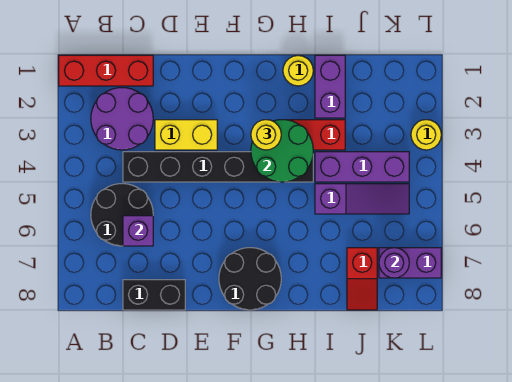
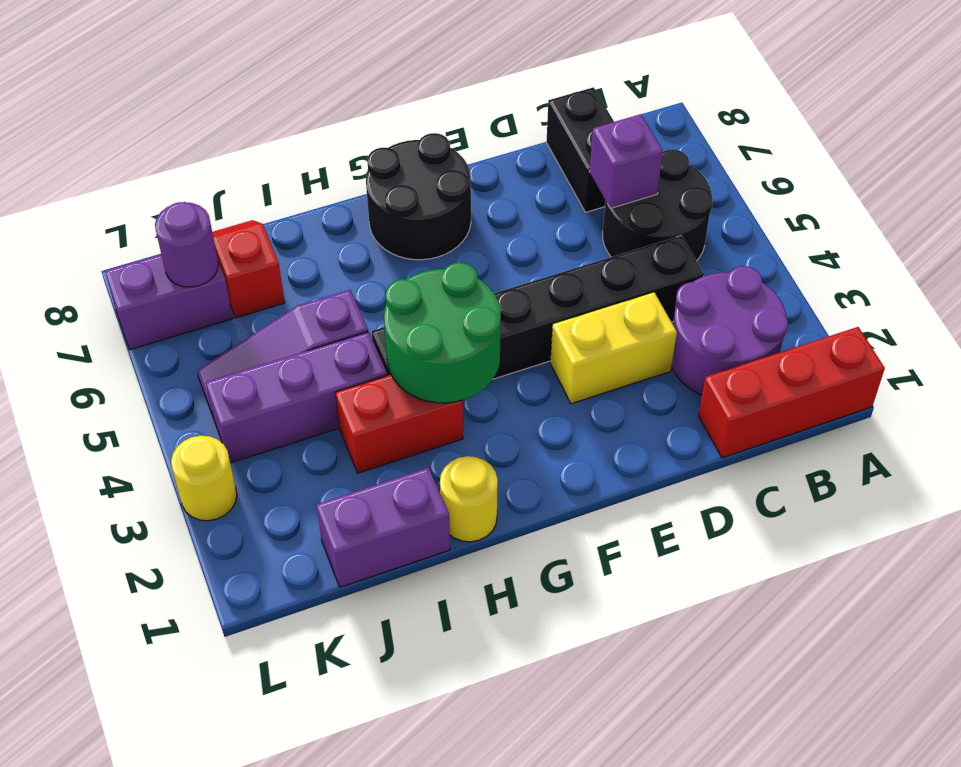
black brick C8:D8 level 1 -> black brick C7:C8 level 1
yellow round brick G3 level 3 -> none
purple brick I1:I2 level 1 -> purple brick I1:J1 level 1

